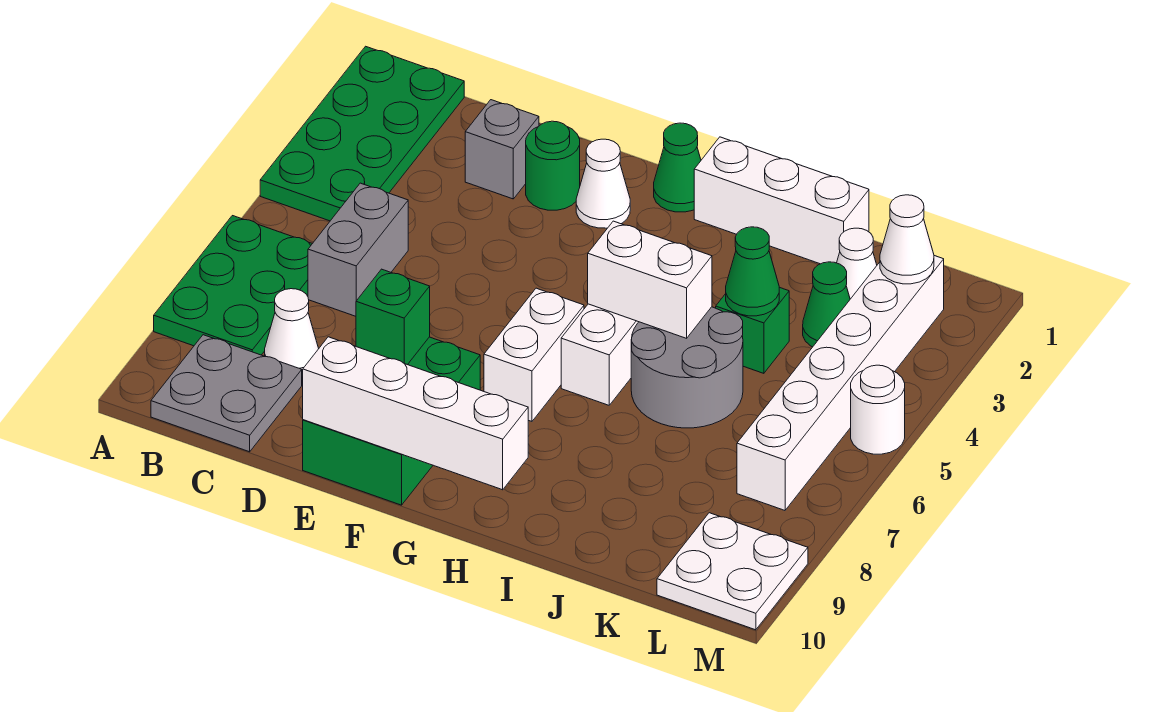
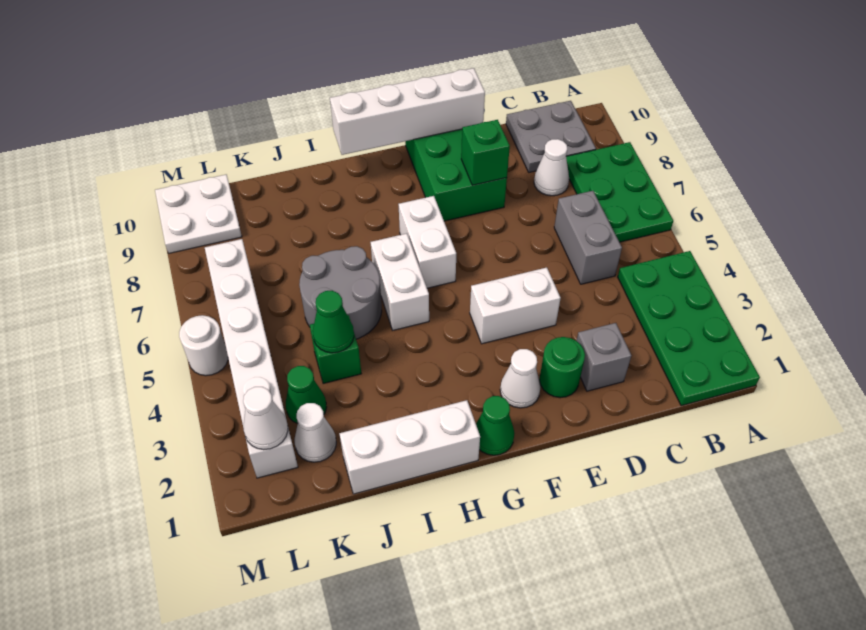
white brick H5:I5 level 2 -> white brick E4:F4 level 1

